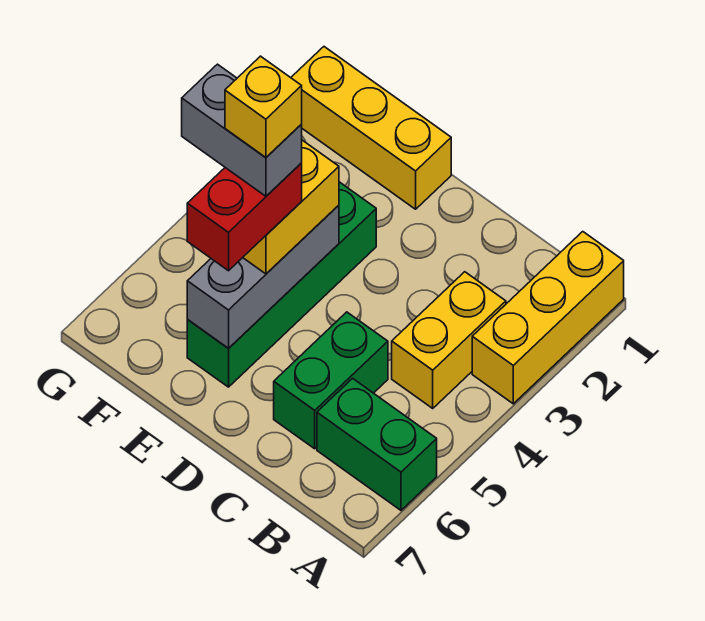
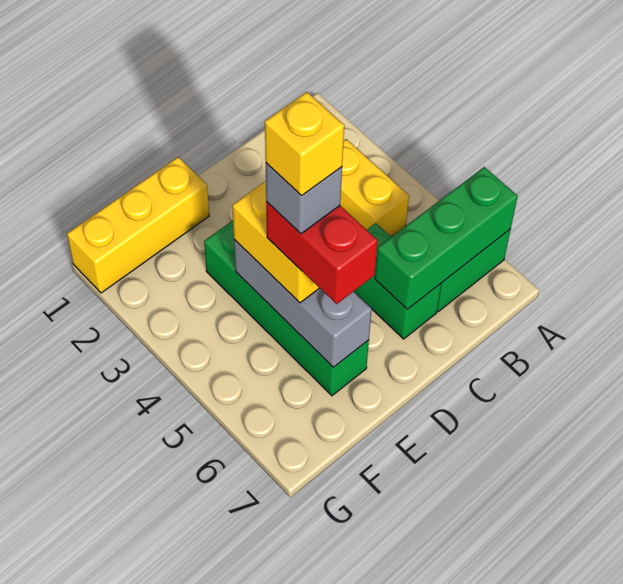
yellow brick A1:A3 level 1 -> none
none -> green brick A6:C6 level 2
grey brick E5:F5 level 5 -> grey brick E5 level 5

